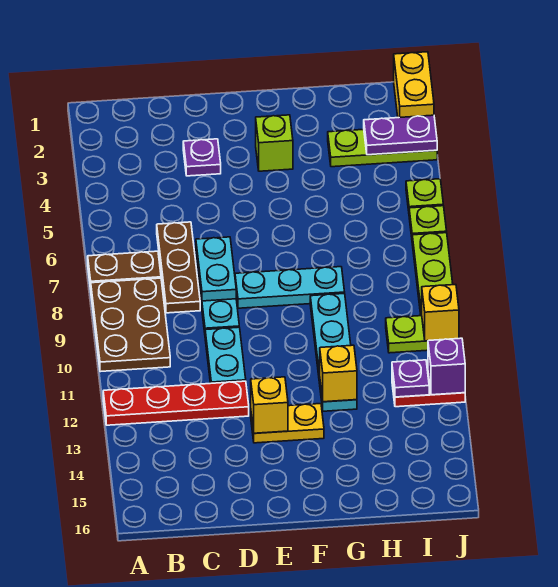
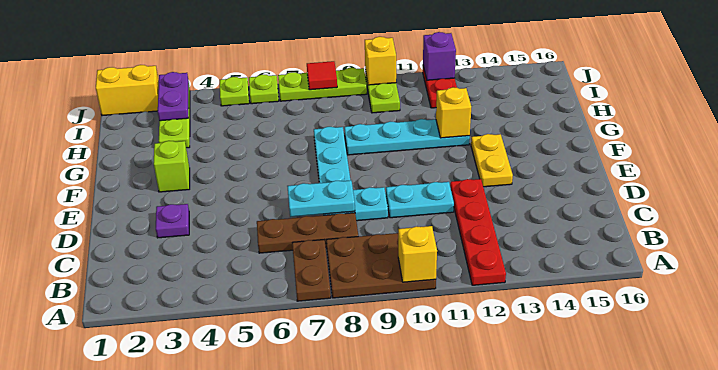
yellow brick E13 level 2 -> yellow brick A10 level 2
purple plate I12 level 2 -> none
none -> red tile J8 level 2

